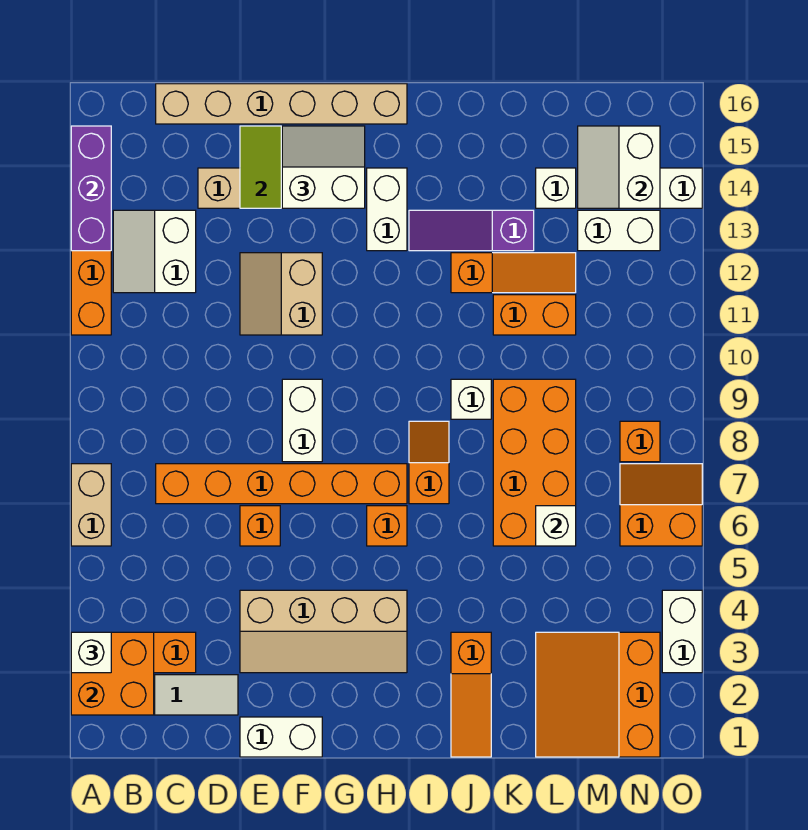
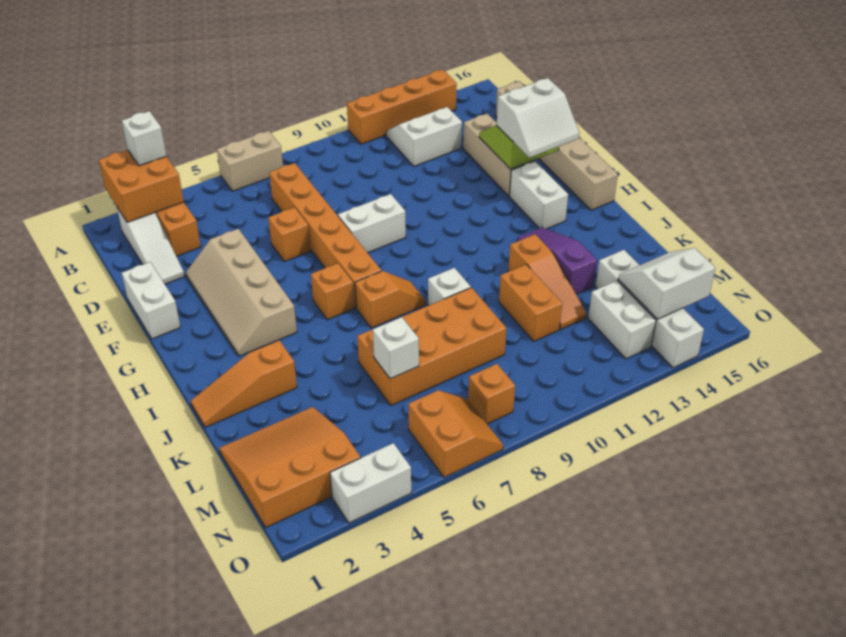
purple brick A13:A15 level 2 -> none
tan slope E11:F12 level 1 top F -> none
white slope F14:G15 level 3 top 14 -> white slope F14:G15 level 3 top F
white brick H13:H14 level 1 -> white brick G14:H14 level 1

